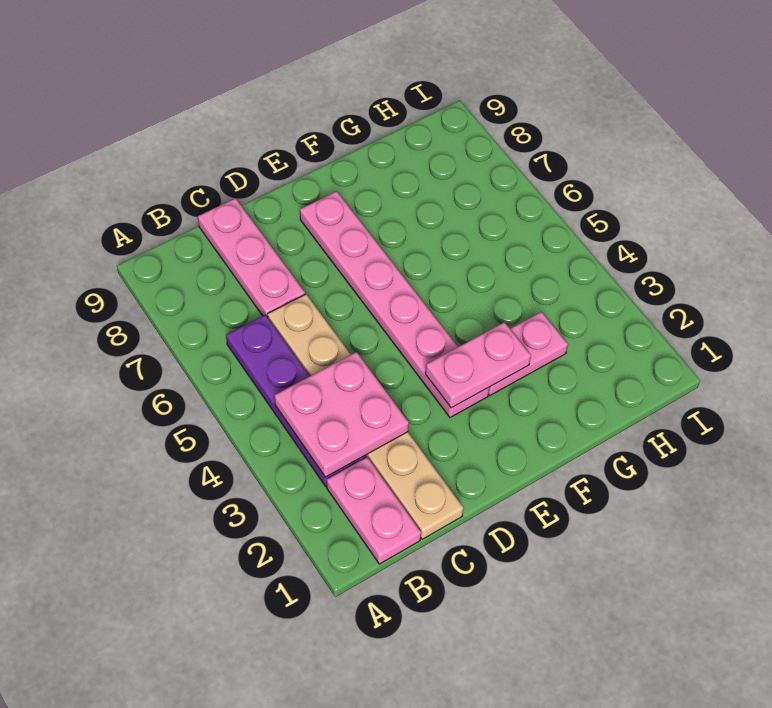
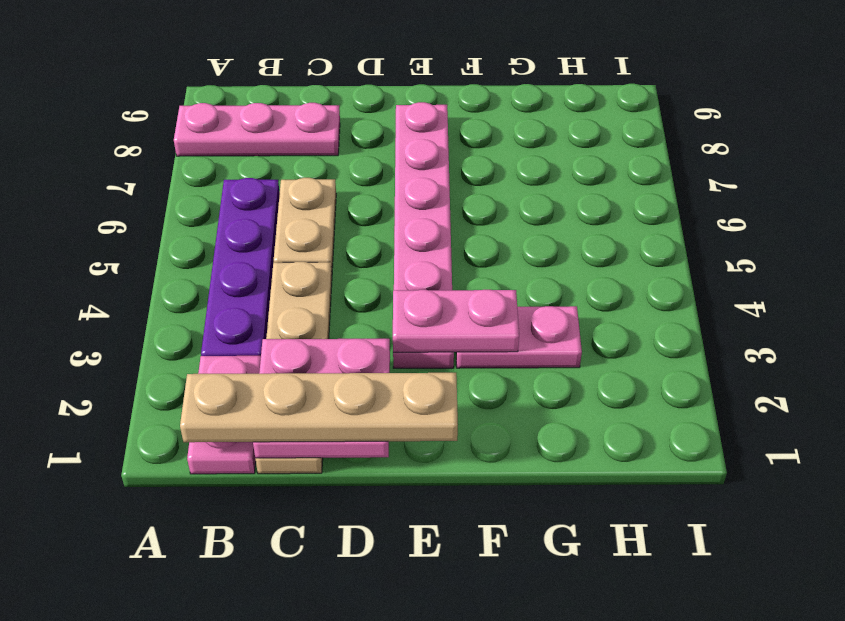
none -> tan plate B1:E1 level 3
pink plate B3:C4 level 2 -> pink plate C1:D2 level 2
pink plate C7:C9 level 1 -> pink plate A8:C8 level 1

